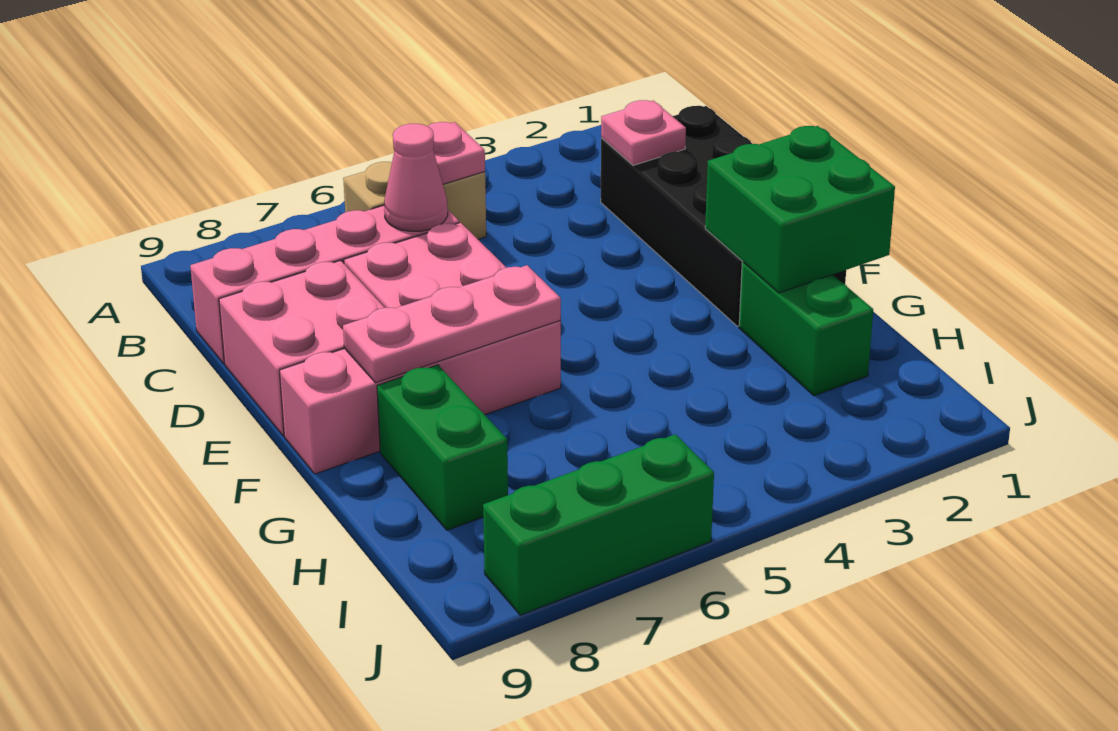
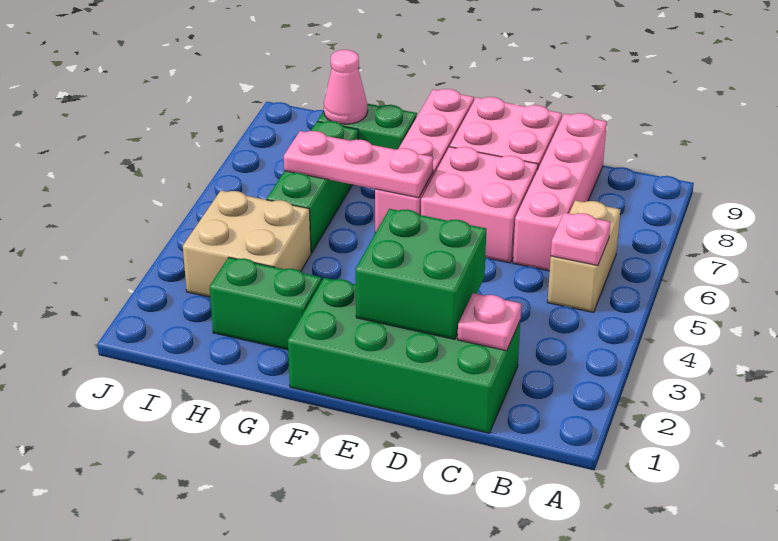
black brick C1:F2 level 1 -> green brick C1:F2 level 1
pink cone C6 level 2 -> pink cone H8 level 2
green brick F1:G2 level 2 -> green brick D2:E3 level 2
pink plate F6:F8 level 2 -> pink plate F6:H6 level 2
none -> tan brick H3:I4 level 1
green brick J6:J8 level 1 -> green brick H5:H7 level 1

